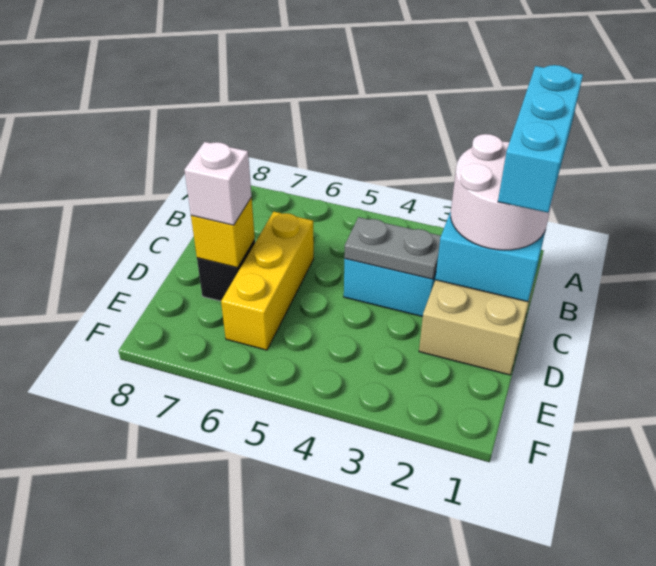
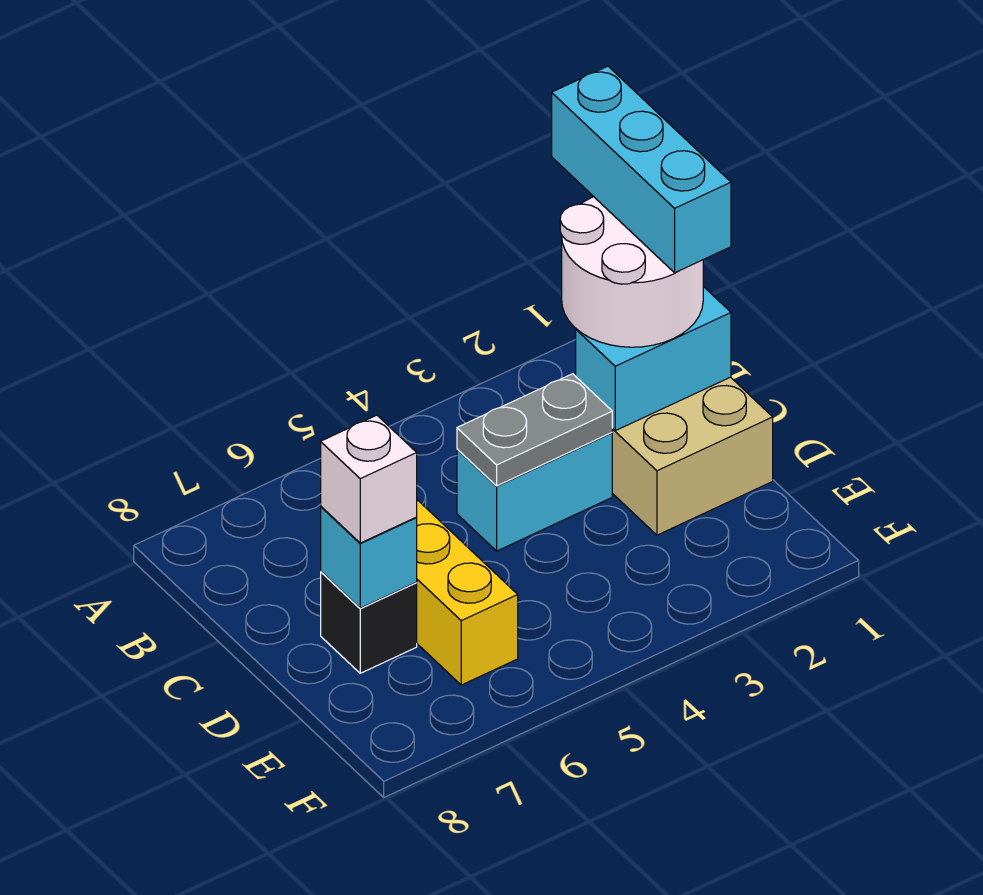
yellow brick D7 level 2 -> cyan brick D7 level 2

